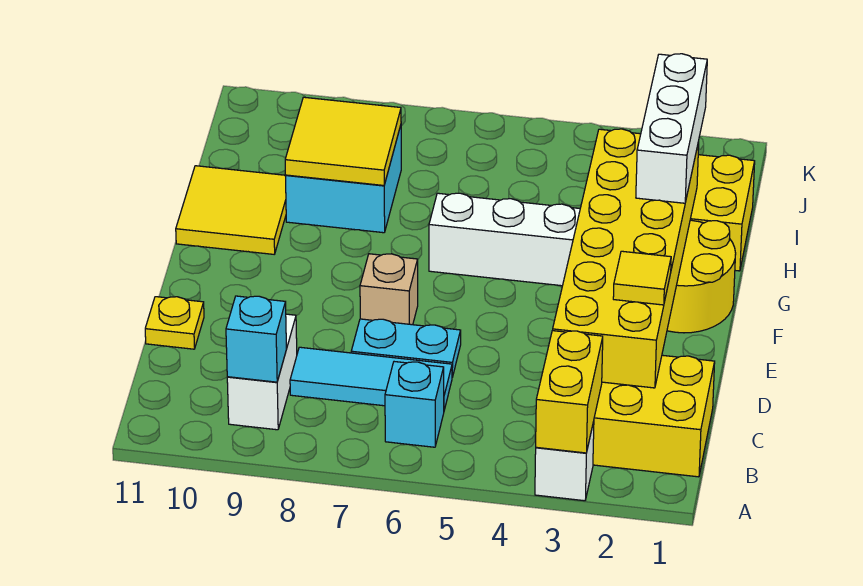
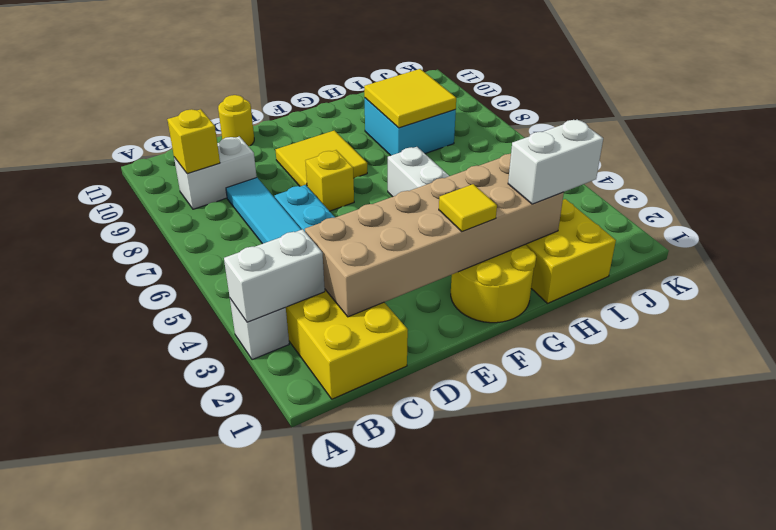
yellow brick A3:B3 level 2 -> white brick A3:B3 level 2
cyan brick B6 level 1 -> none
cyan brick B9 level 2 -> yellow brick B9 level 2
yellow brick C2:H3 level 2 -> tan brick C2:H3 level 2
yellow tile D2 level 3 -> yellow tile F2 level 3
yellow plate D11 level 1 -> yellow round brick D11 level 1
tan brick E7 level 1 -> yellow brick E7 level 1
white brick G2:I2 level 3 -> white brick H2:I2 level 3
yellow tile G10:H11 level 1 -> yellow tile E8:F9 level 1

